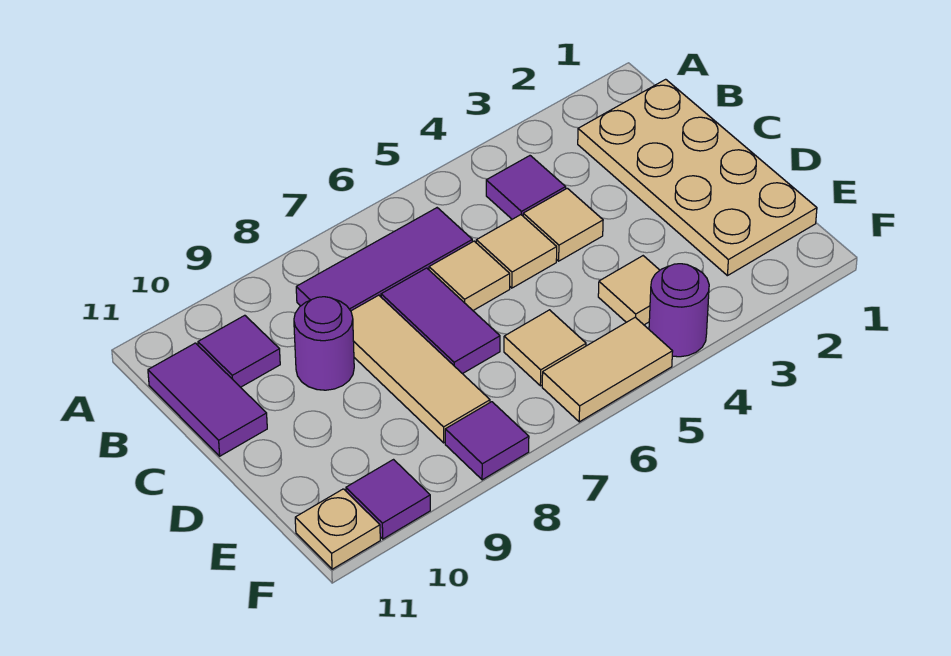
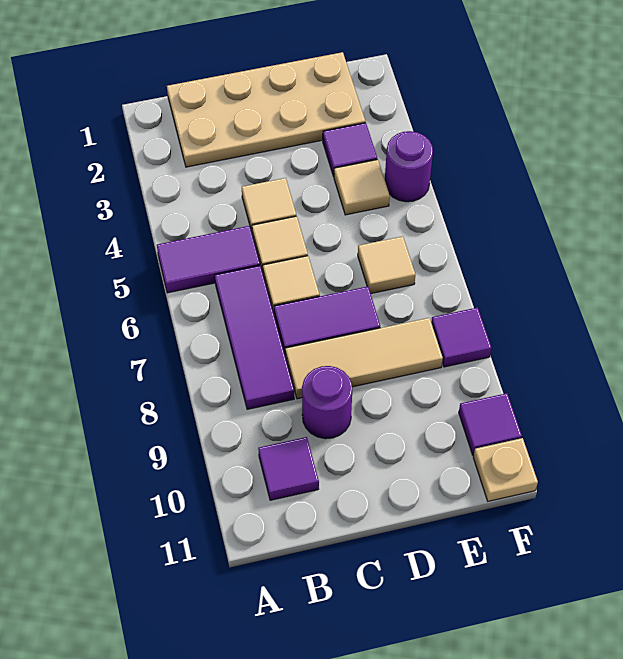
purple tile B4 level 1 -> purple tile E3 level 1
purple tile B11:C11 level 1 -> purple tile A5:B5 level 1
tan tile F5:F6 level 1 -> none

